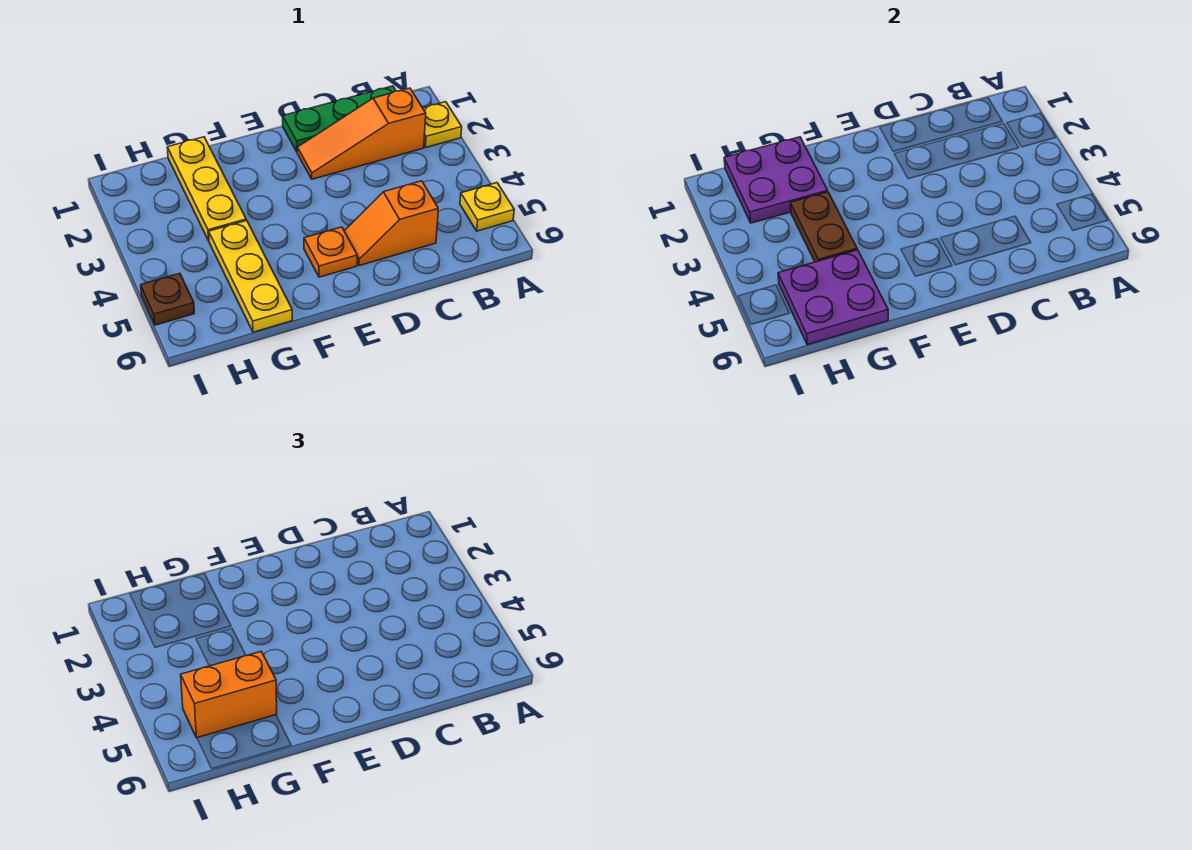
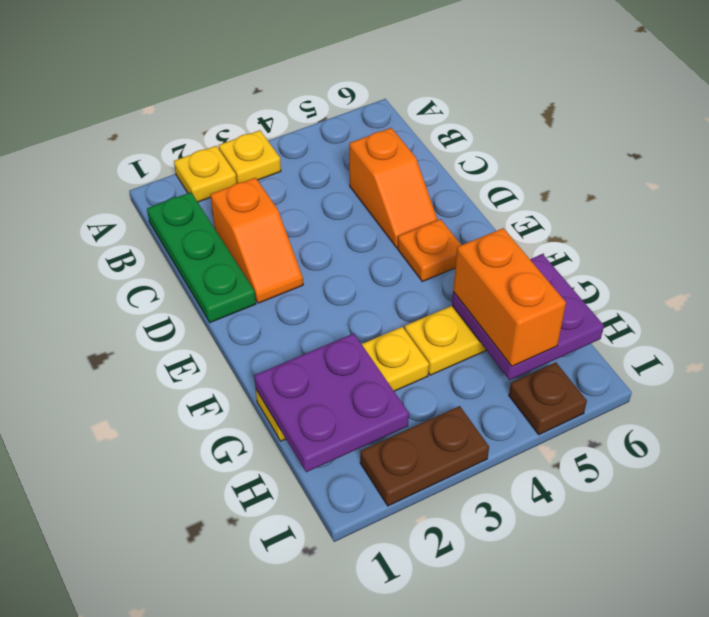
yellow plate A5 level 1 -> yellow plate A3 level 1
orange slope B2:D2 level 1 top B -> orange slope C2:D2 level 1 top C
brown plate G3:G4 level 2 -> brown plate I2:I3 level 1

